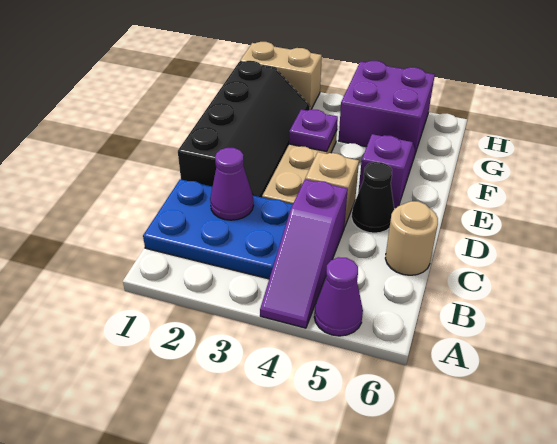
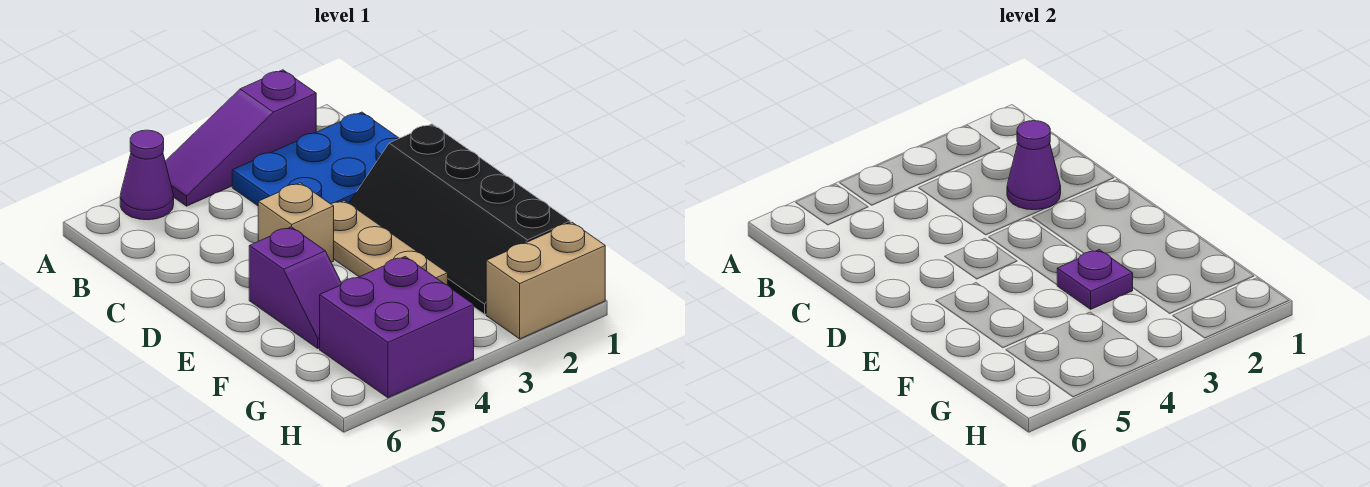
purple slope A4:C4 level 1 top C -> purple slope A2:A4 level 1 top 2
tan round brick C6 level 1 -> none
black cone D5 level 1 -> none

